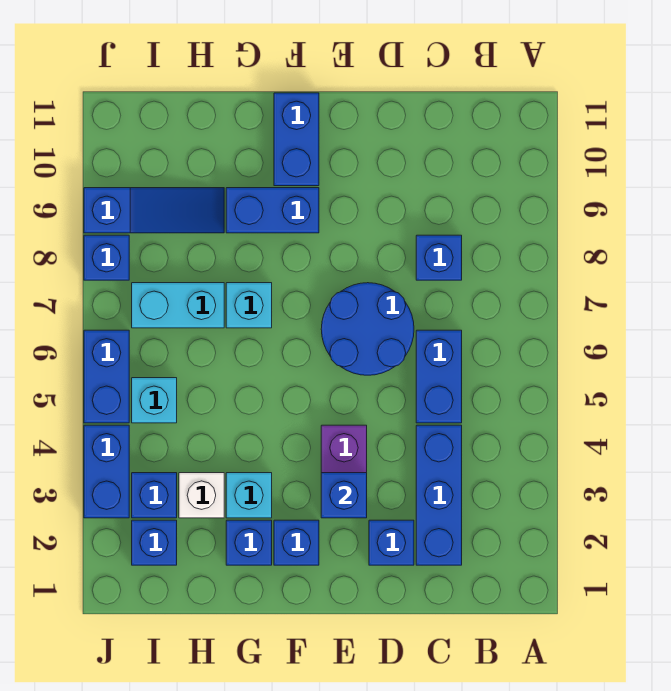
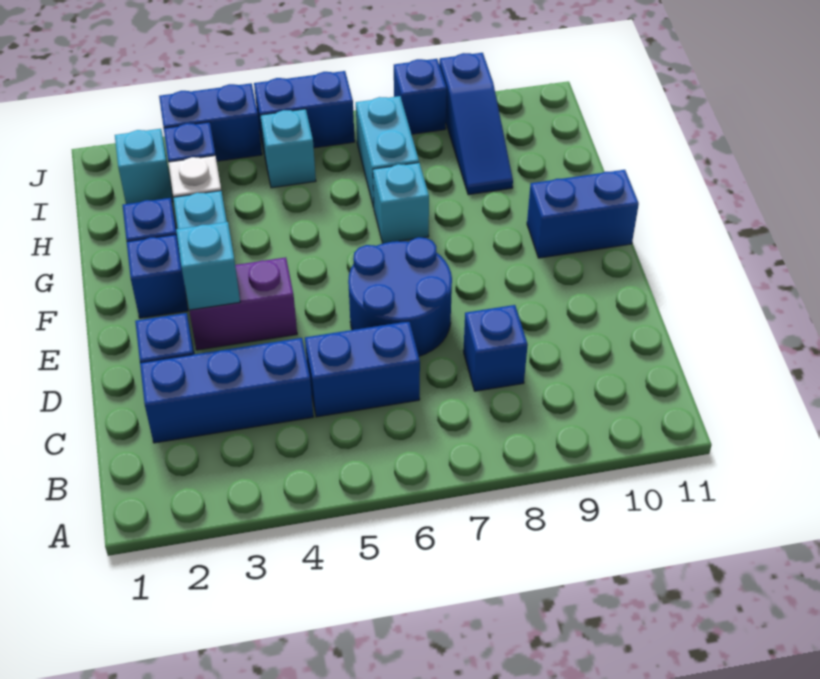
blue brick E3 level 2 -> cyan brick E3 level 2
blue brick F9:G9 level 1 -> none
blue brick I2 level 1 -> cyan brick I2 level 1

